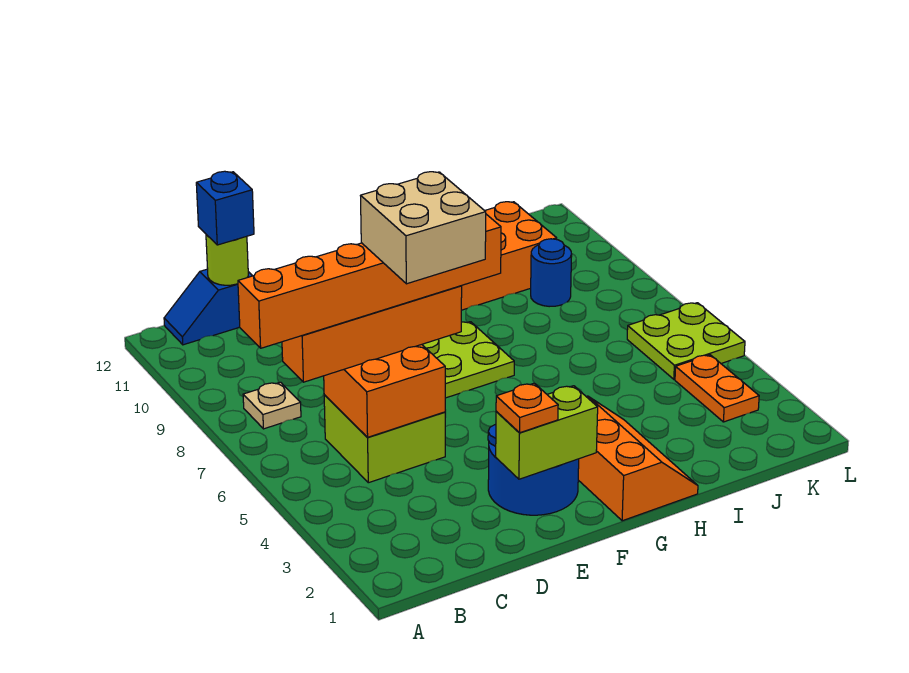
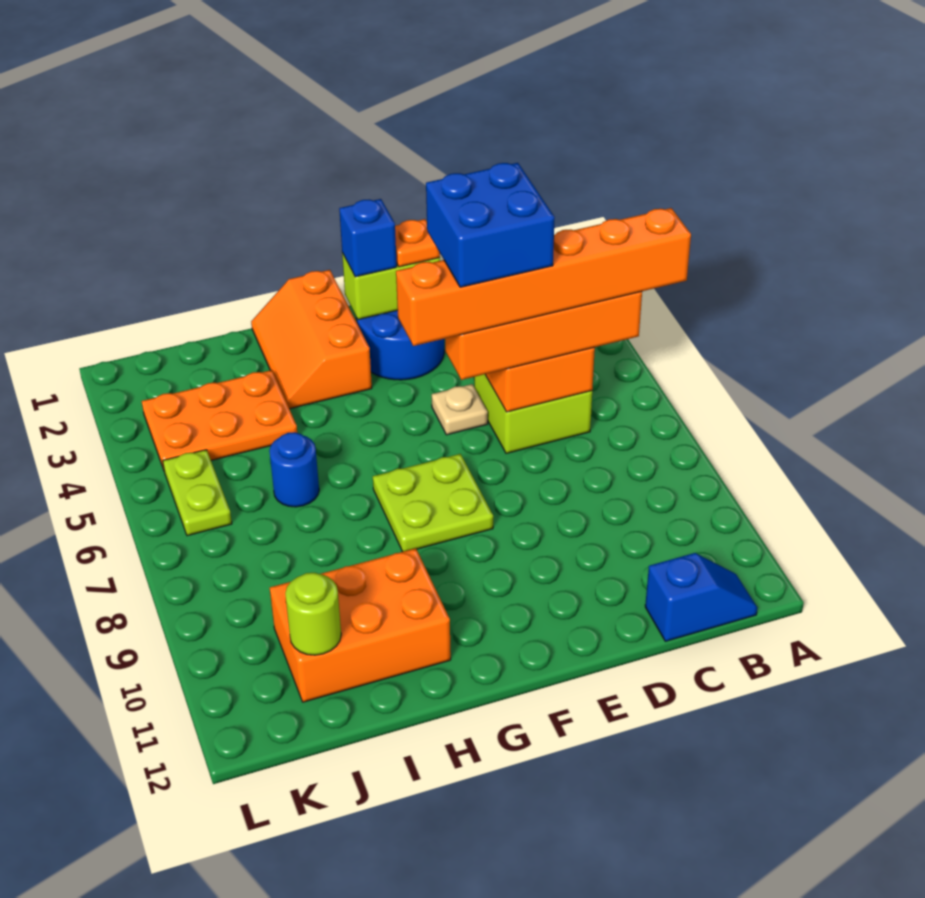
tan plate B8 level 1 -> tan plate E5 level 1
lime round brick C12 level 2 -> lime round brick J11 level 2
blue brick C12 level 3 -> blue brick F2 level 3
tan brick D5:E6 level 5 -> blue brick D5:E6 level 5
blue round brick J9 level 1 -> blue round brick I6 level 1
orange plate K3:K4 level 1 -> orange plate I3:K4 level 1
lime plate K5:L6 level 1 -> lime plate K5:K6 level 1

